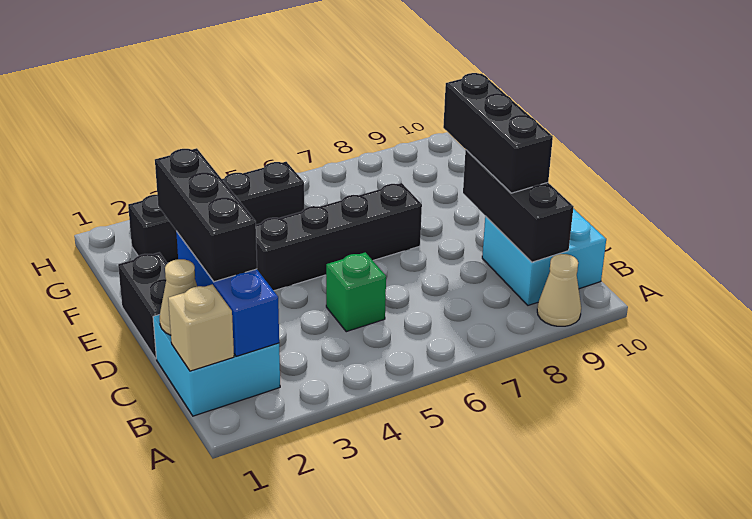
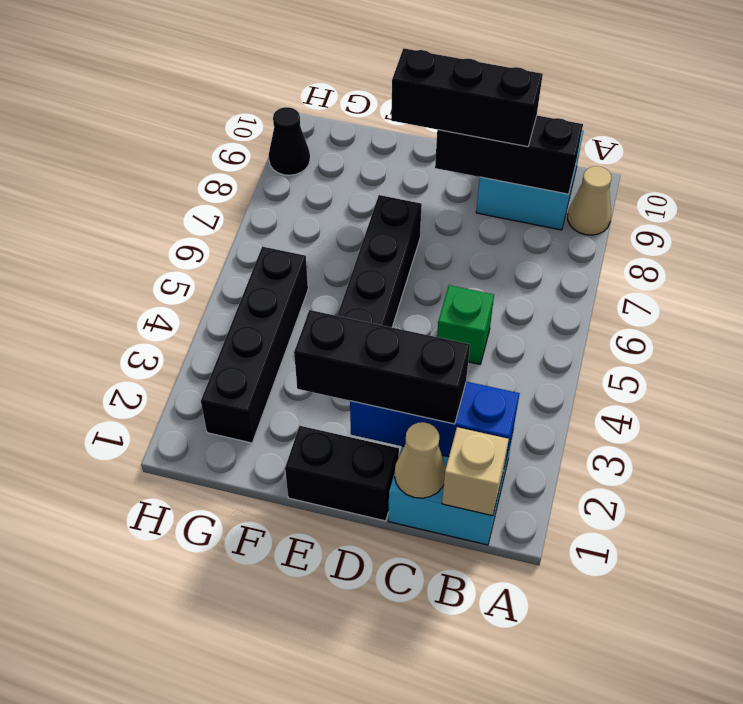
none -> black cone H9 level 1

